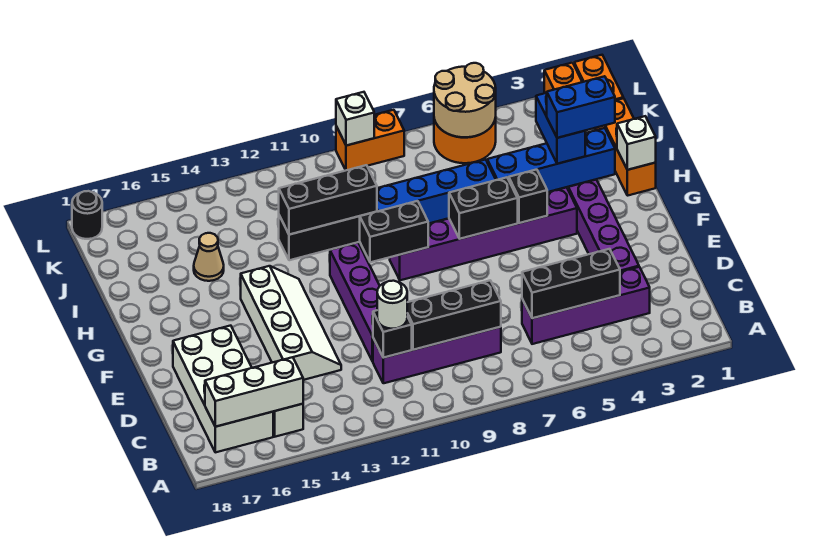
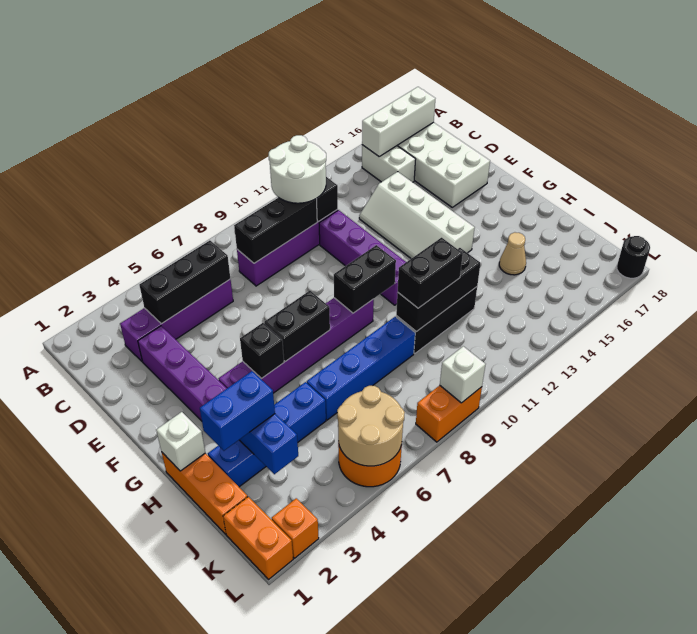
white round brick C11 level 3 -> white round brick B10:C11 level 3
none -> black brick I10:I11 level 3

